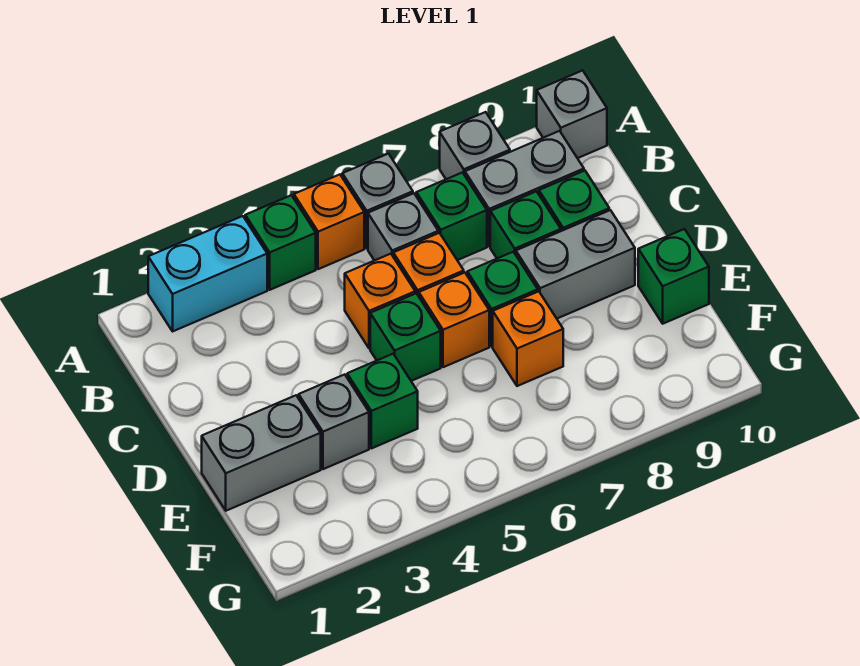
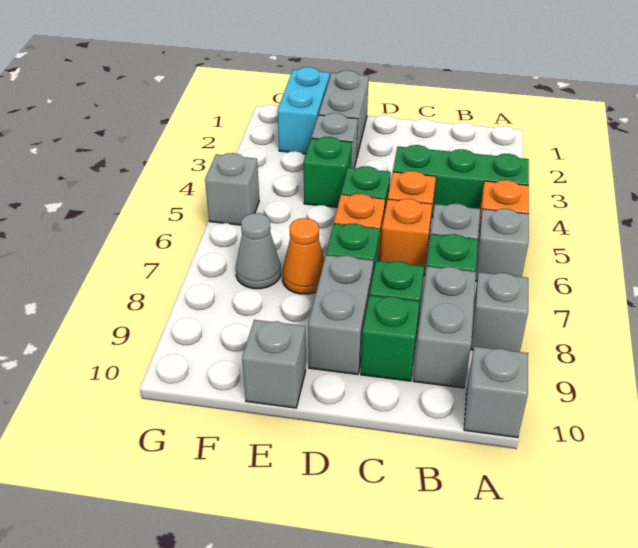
cyan brick A2:A3 level 1 -> cyan brick F1:F2 level 1
green brick A4 level 1 -> green brick A4:C4 level 1
orange brick E7 level 1 -> orange cone E7 level 1
green brick E10 level 1 -> grey brick E10 level 1
none -> grey cone F7 level 1
none -> grey brick G5 level 1

